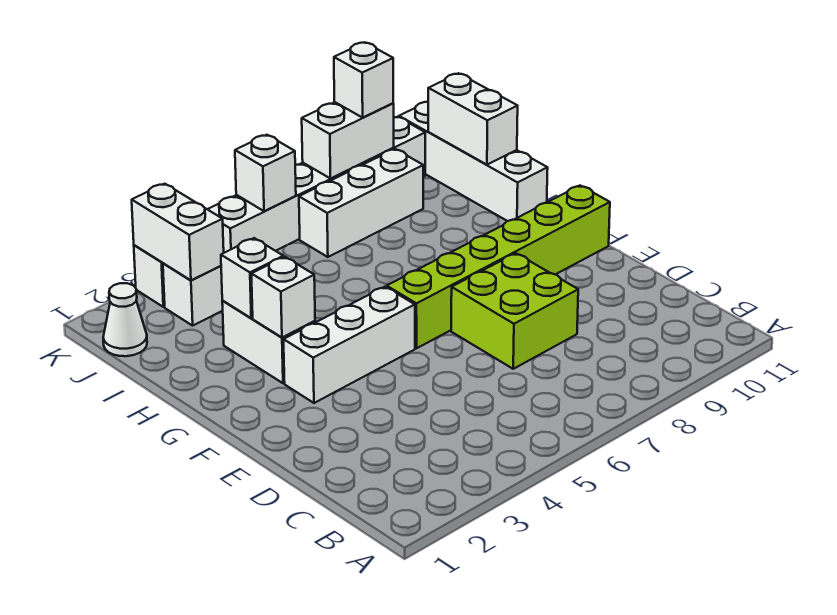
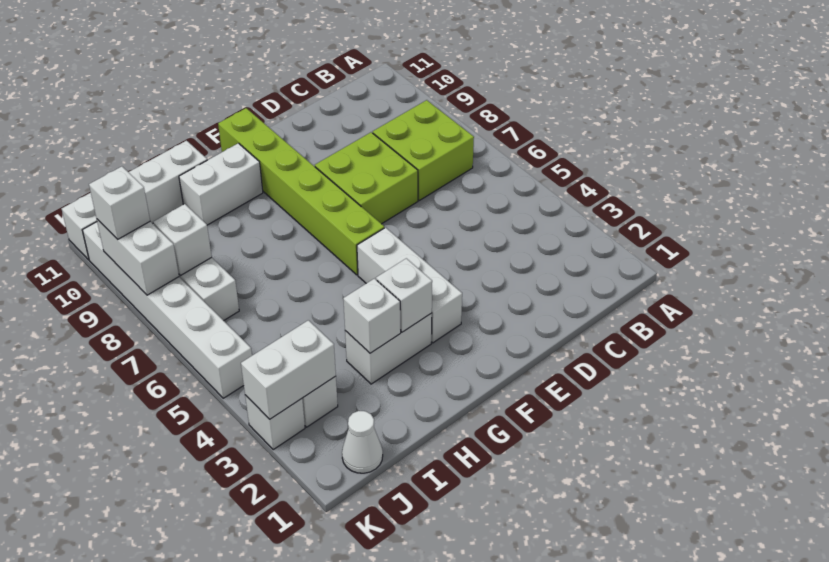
none -> lime brick B7:C8 level 1
white brick I11:J11 level 2 -> white brick G10:H10 level 1
white brick K6 level 2 -> white brick J8 level 2

